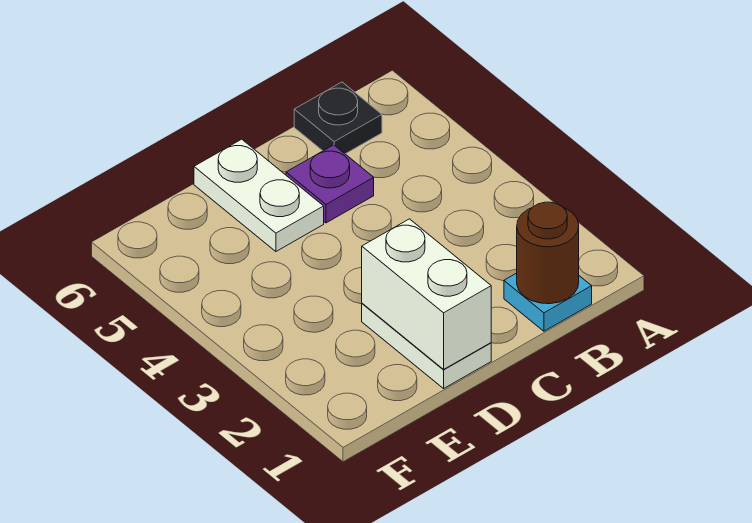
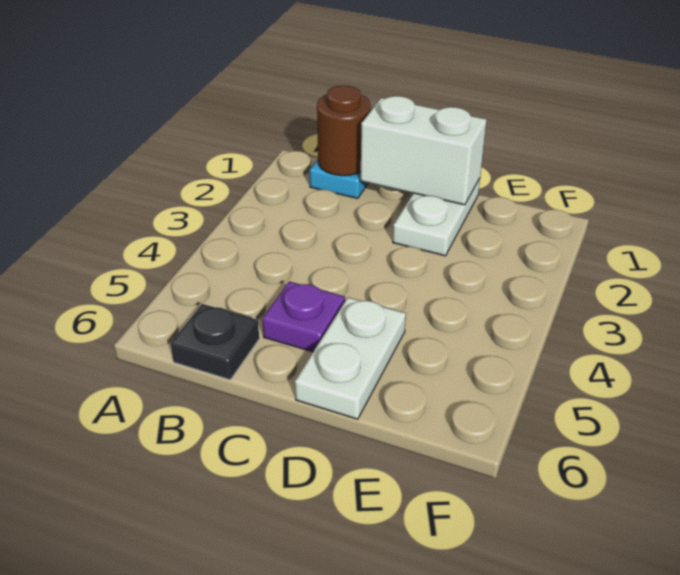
white brick D1:D2 level 2 -> white brick C1:D1 level 2

